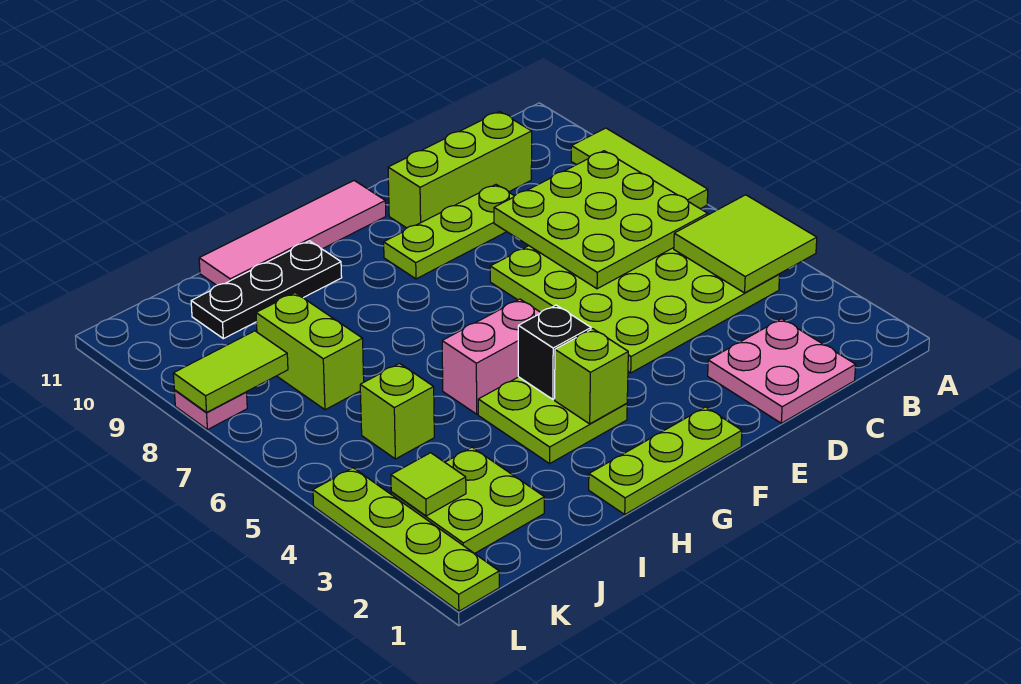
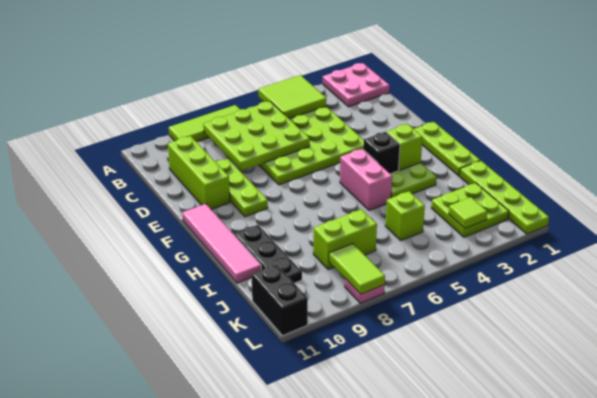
pink plate C1:D2 level 1 -> pink plate A1:B2 level 1
none -> black brick K11:L11 level 1
lime plate L1:L4 level 1 -> lime plate I1:L1 level 1

